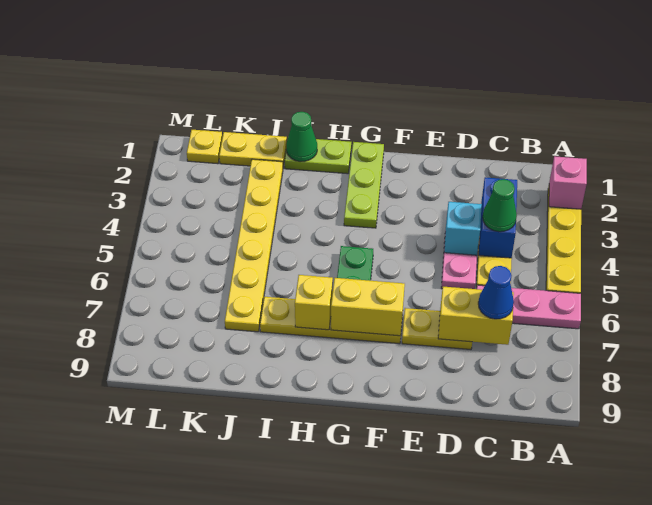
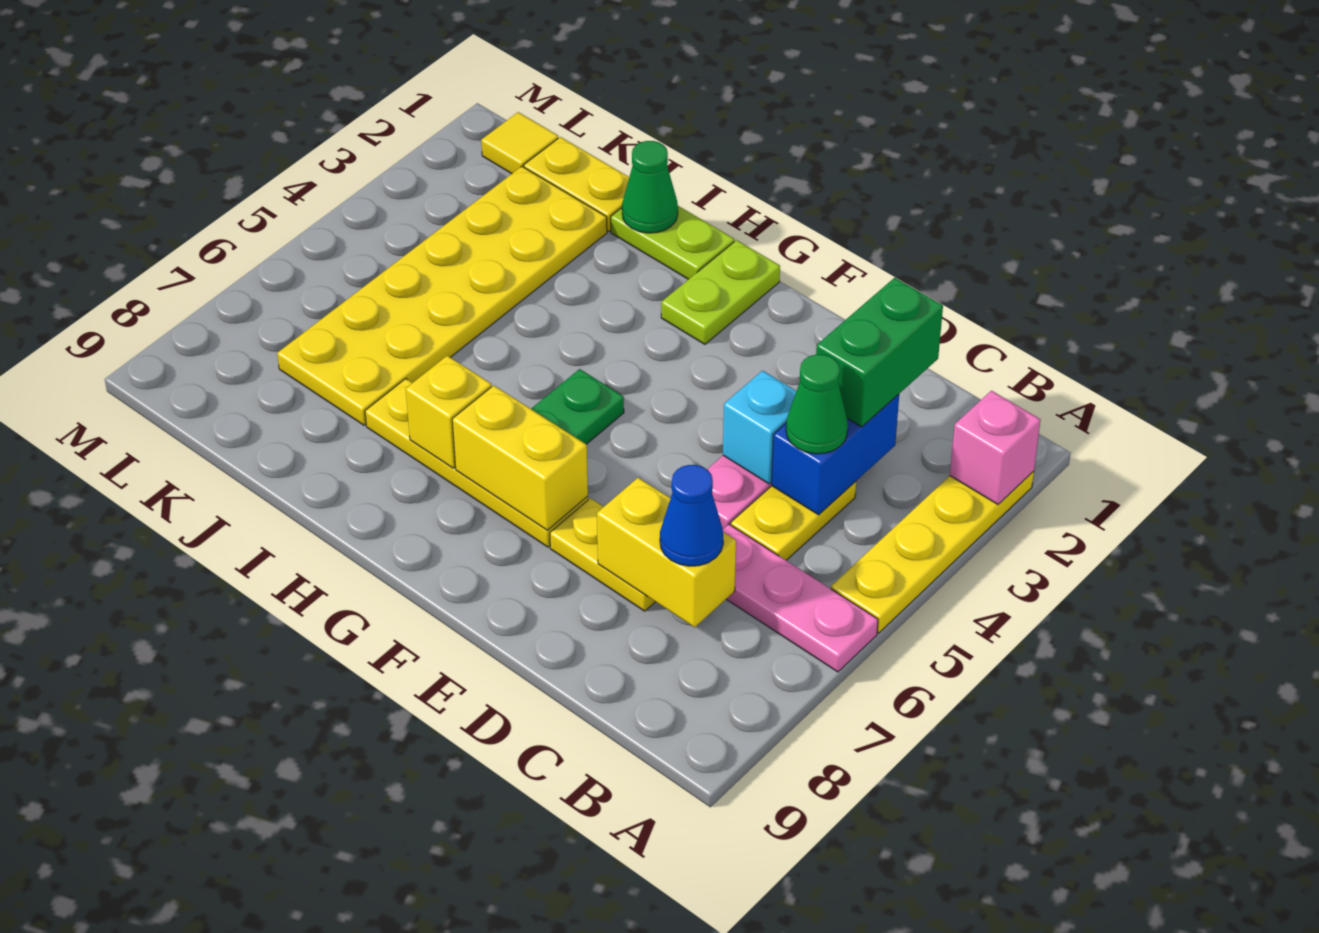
none -> green brick C2:C3 level 3
lime plate G1:G3 level 1 -> lime plate G1:G2 level 1
yellow plate J2:J7 level 1 -> yellow plate J2:K7 level 1
yellow plate L1 level 1 -> yellow tile L1 level 1

